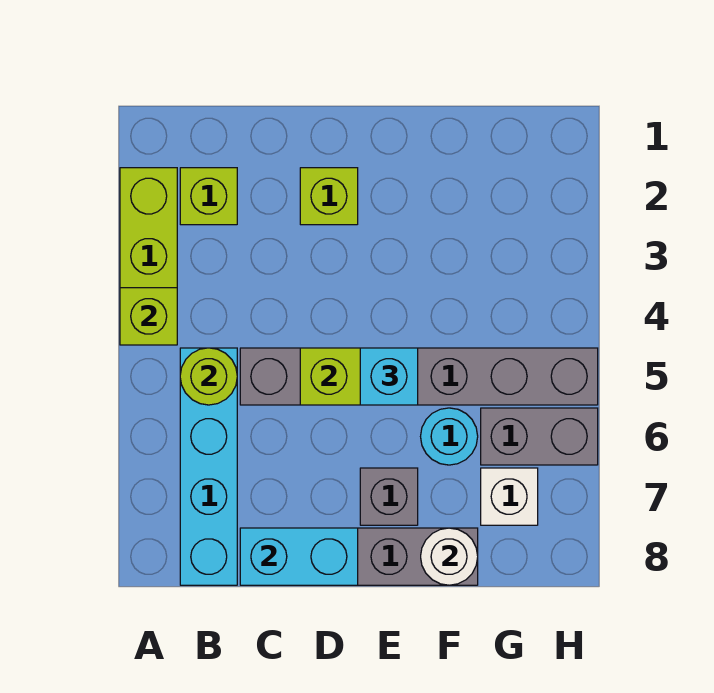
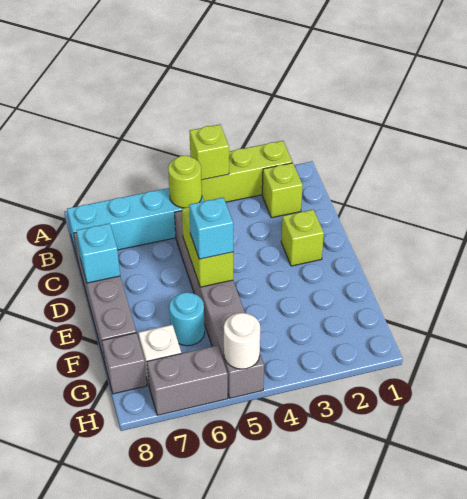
cyan brick C8:D8 level 2 -> cyan brick D8 level 2
grey brick E7 level 1 -> grey brick G8 level 1
white round brick F8 level 2 -> white round brick H5 level 2
grey brick G6:H6 level 1 -> grey brick H6:H7 level 1

